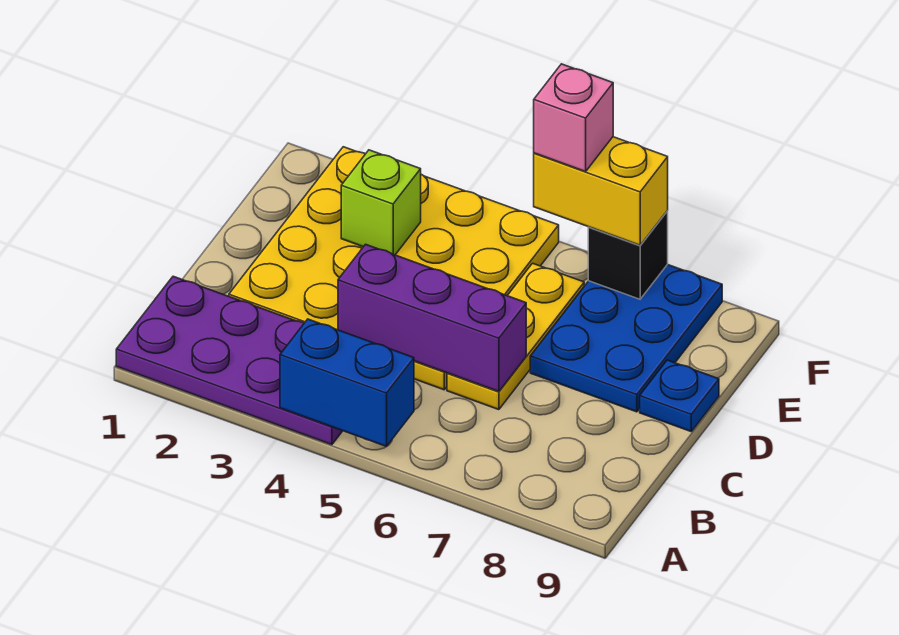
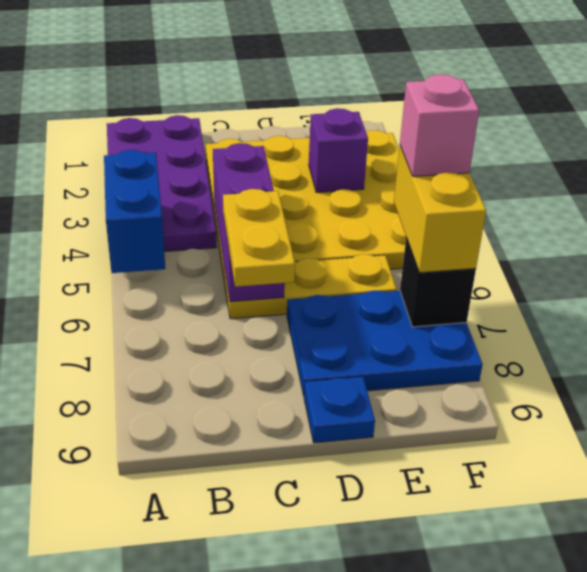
none -> yellow plate C6:C7 level 3
lime brick E3 level 2 -> purple brick E3 level 2

